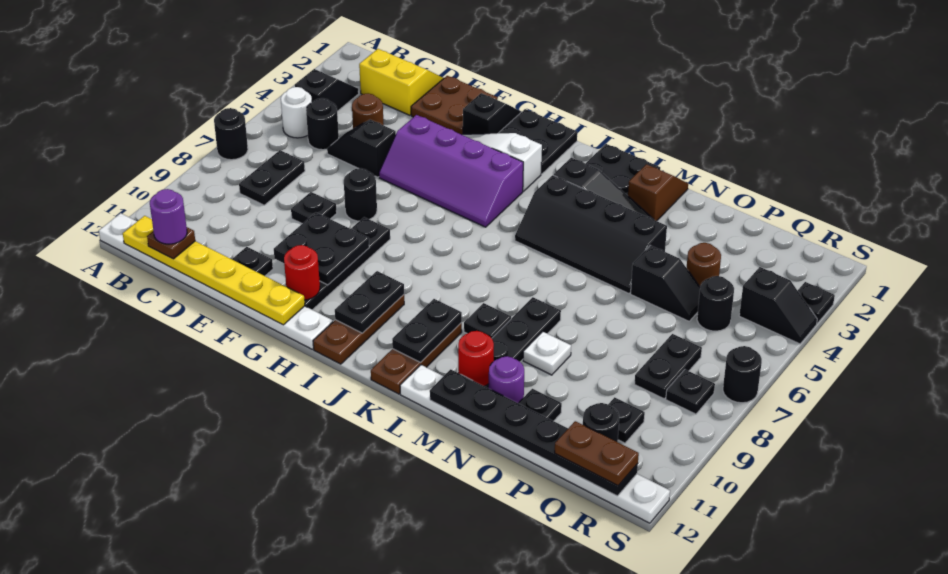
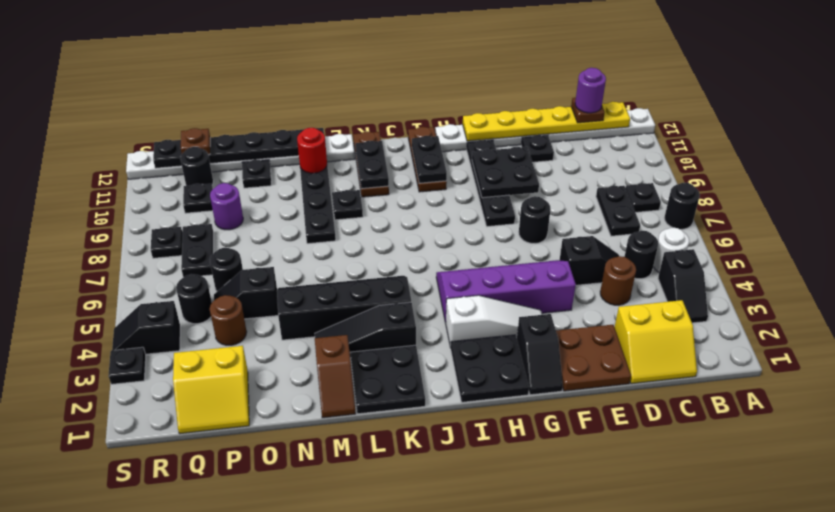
black plate E8 level 1 -> black plate B8 level 1
red round brick G11 level 2 -> none
white plate N9 level 1 -> none
purple round brick N11 level 1 -> purple round brick P9 level 1
none -> yellow slope P1:Q2 level 1 top 2
brown plate Q12:R12 level 3 -> brown plate Q12 level 3
black round brick S7 level 1 -> black round brick P6 level 1

